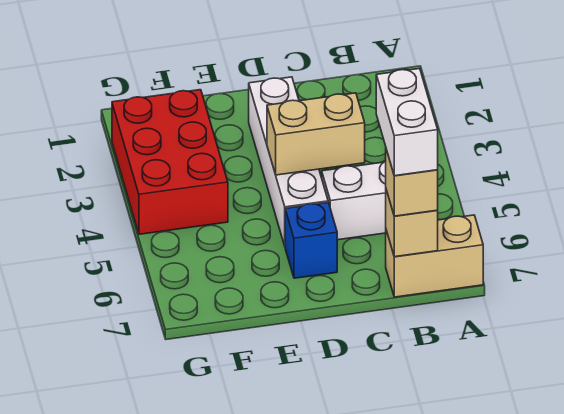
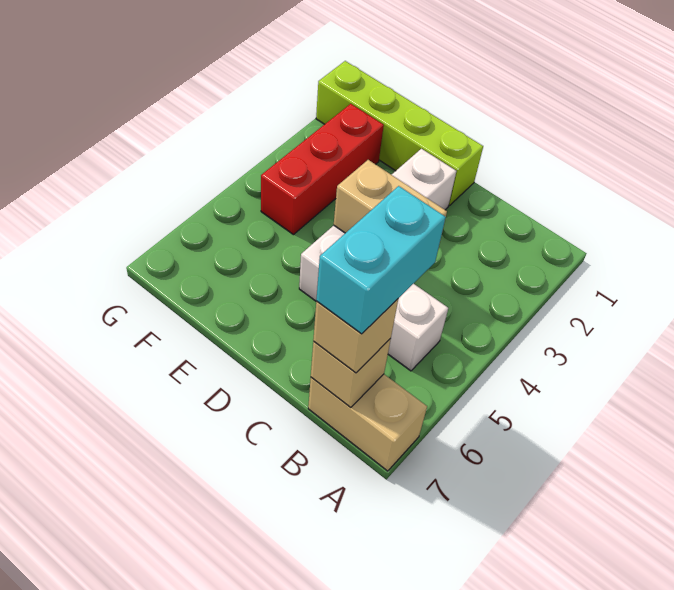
white brick B6:B7 level 4 -> cyan brick B6:B7 level 4
none -> lime brick D1:G1 level 1
blue brick D6 level 1 -> none
red brick F2:G4 level 1 -> red brick F2:F4 level 1

